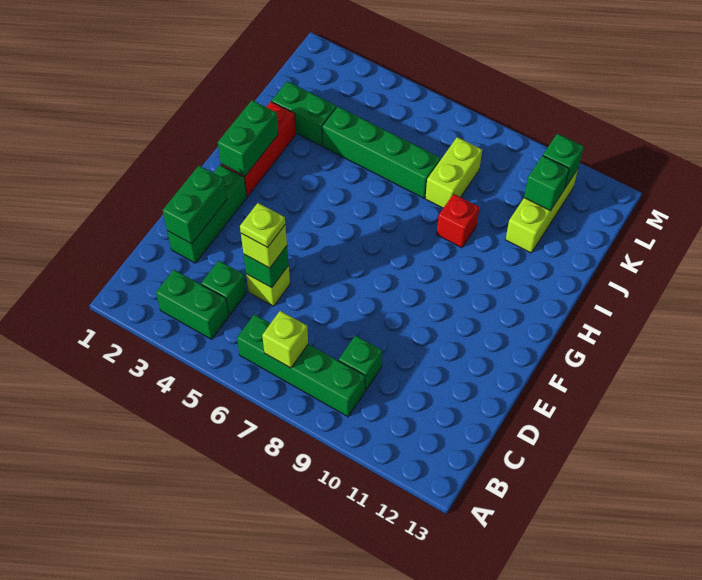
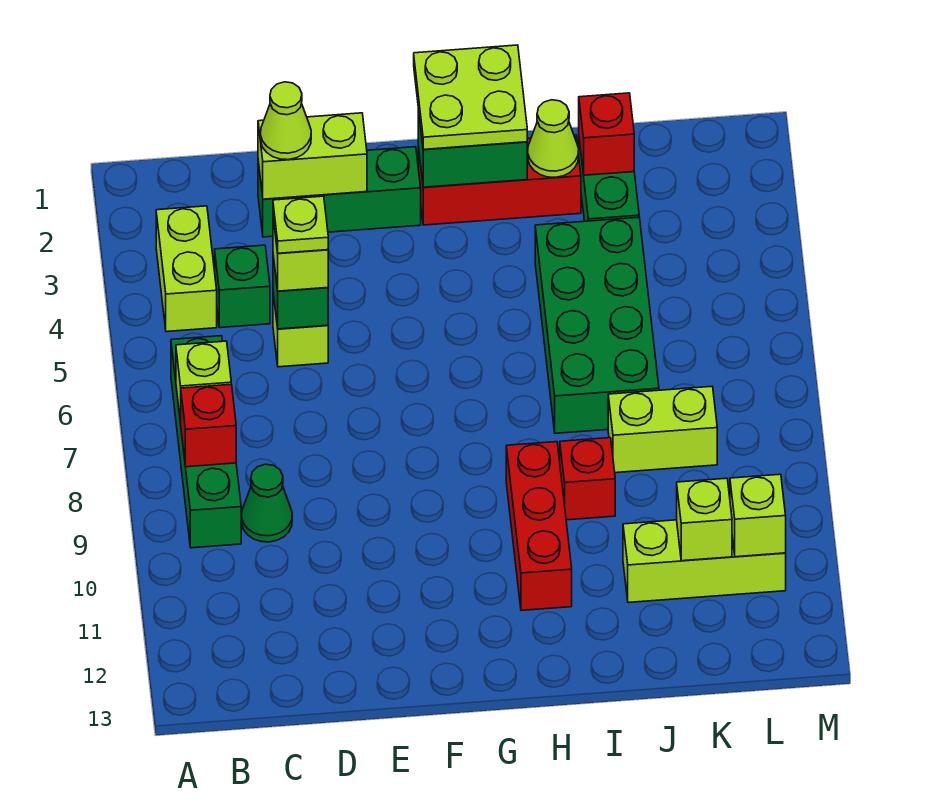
green brick B3:B4 level 1 -> lime brick B3:B4 level 1
none -> red brick B8 level 2
green brick C9 level 1 -> green cone C9 level 1
green brick D2:E2 level 2 -> lime brick D2:E2 level 2
none -> lime cone D2 level 3
none -> lime plate G1:H2 level 3
none -> red brick H9:H11 level 1
none -> lime cone I2 level 2
none -> red brick J2 level 2
green brick J4:J7 level 1 -> green brick I4:J7 level 1
green brick K11 level 2 -> lime brick K11 level 2
green brick L11 level 2 -> lime brick L11 level 2

